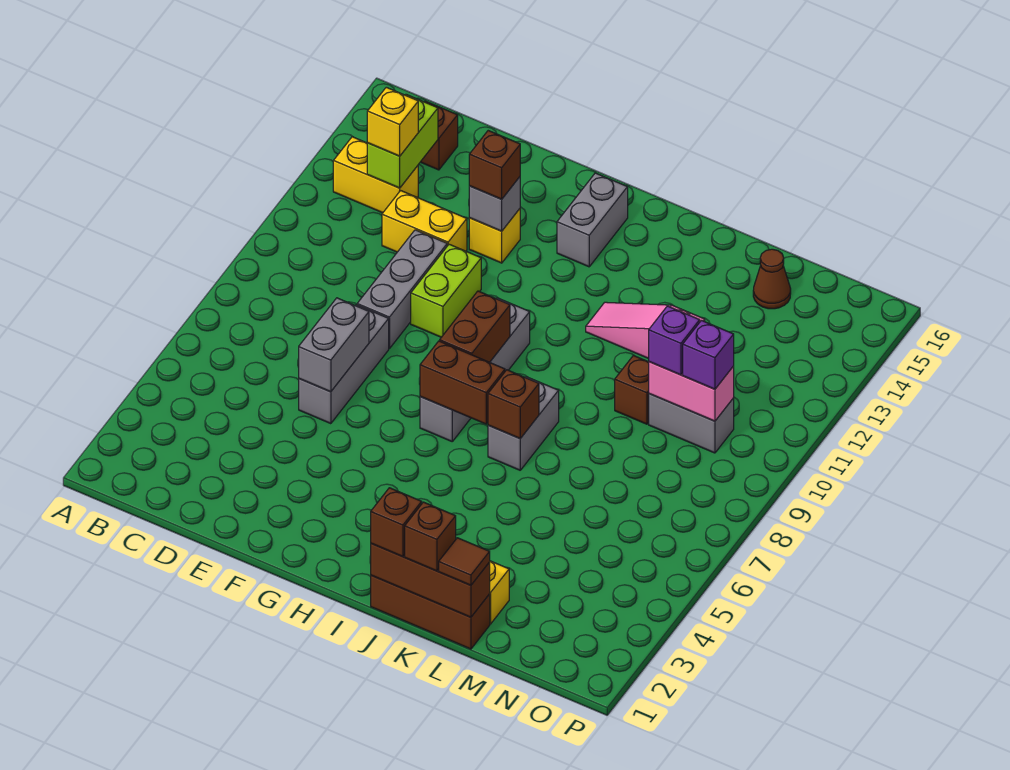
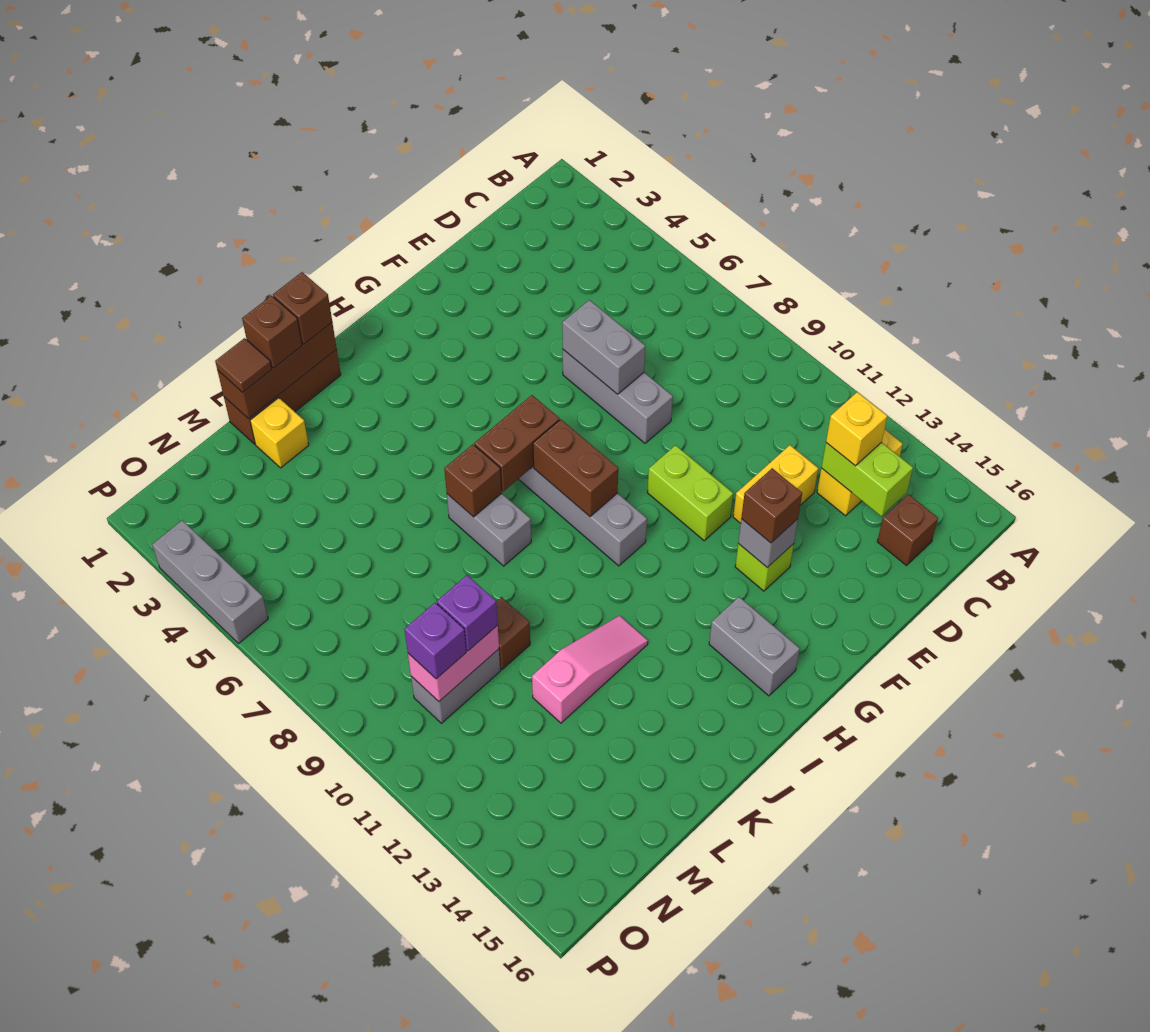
grey brick E9:E11 level 1 -> grey brick P3:P5 level 1
yellow brick F13 level 1 -> lime brick F13 level 1
brown cone M15 level 1 -> none

